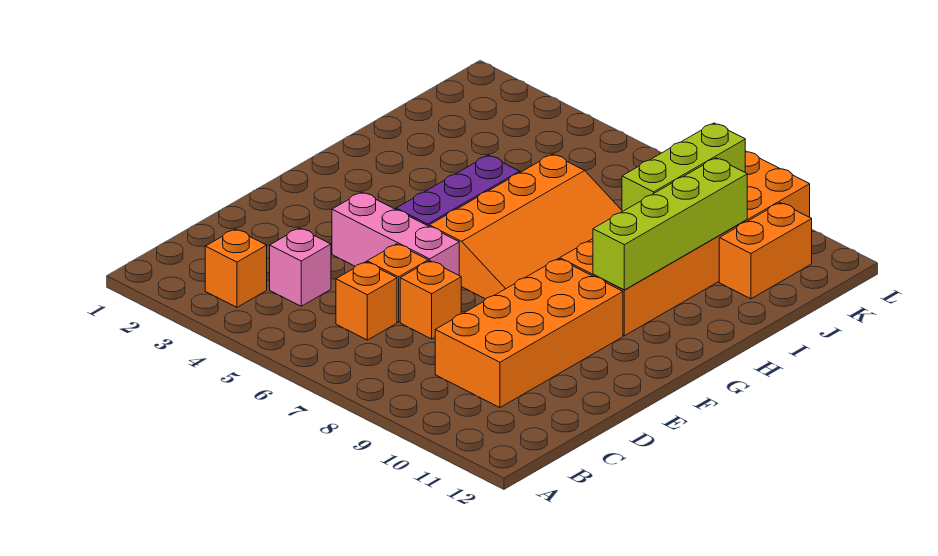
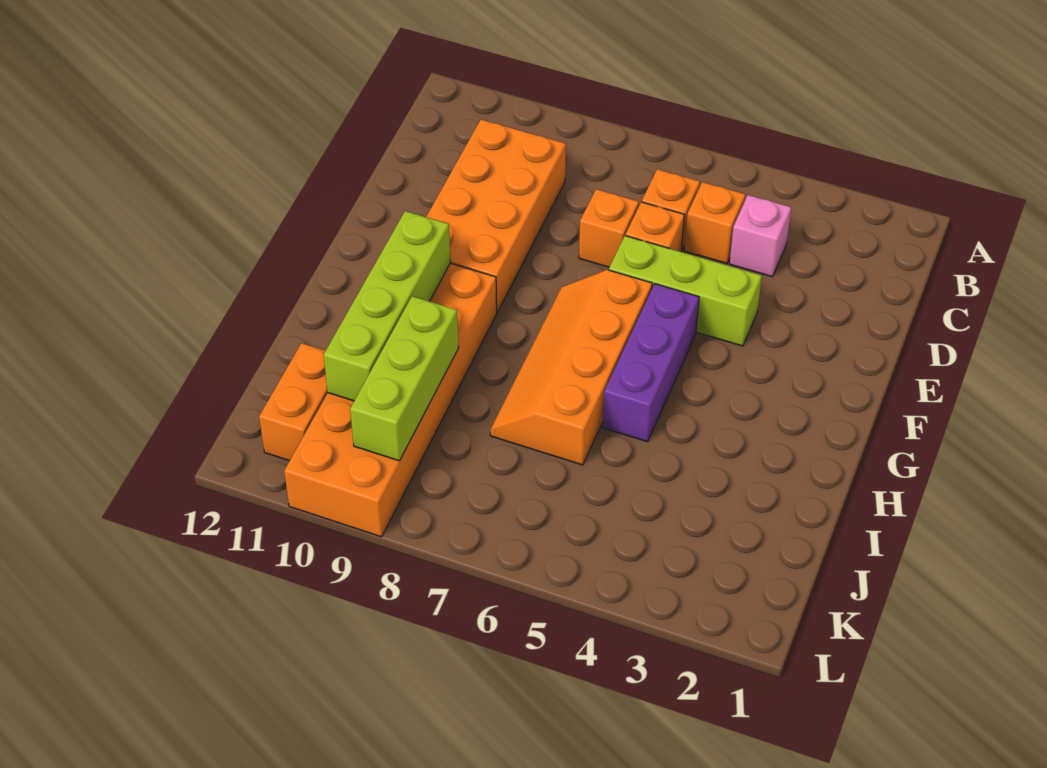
orange brick B3 level 1 -> orange brick C5 level 1
pink brick E4:E6 level 1 -> lime brick E4:E6 level 1
orange slope F6:I8 level 1 top 6 -> orange slope F6:I7 level 1 top 6

